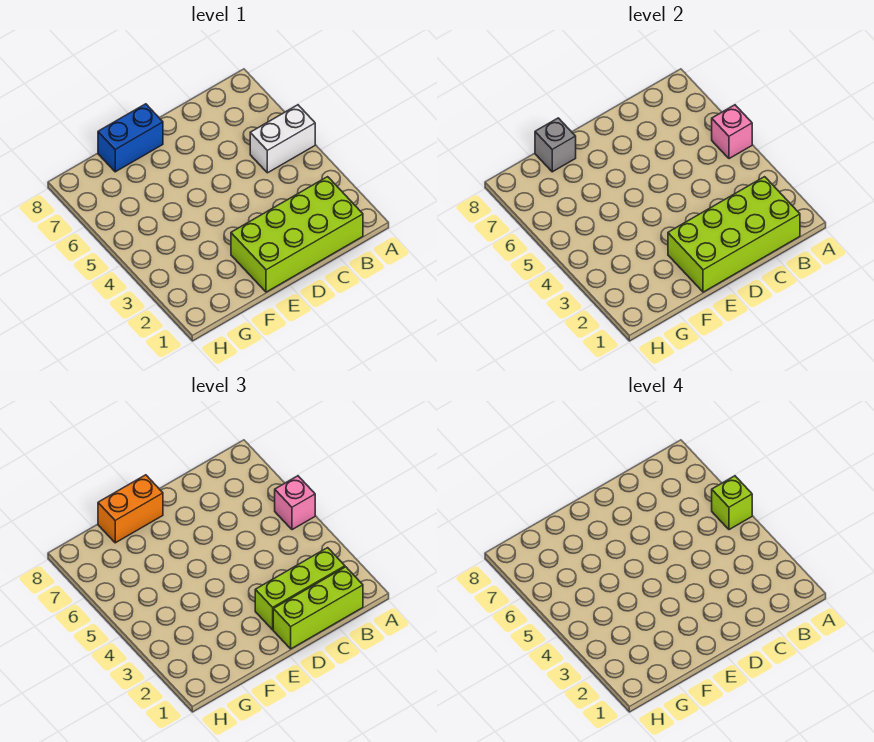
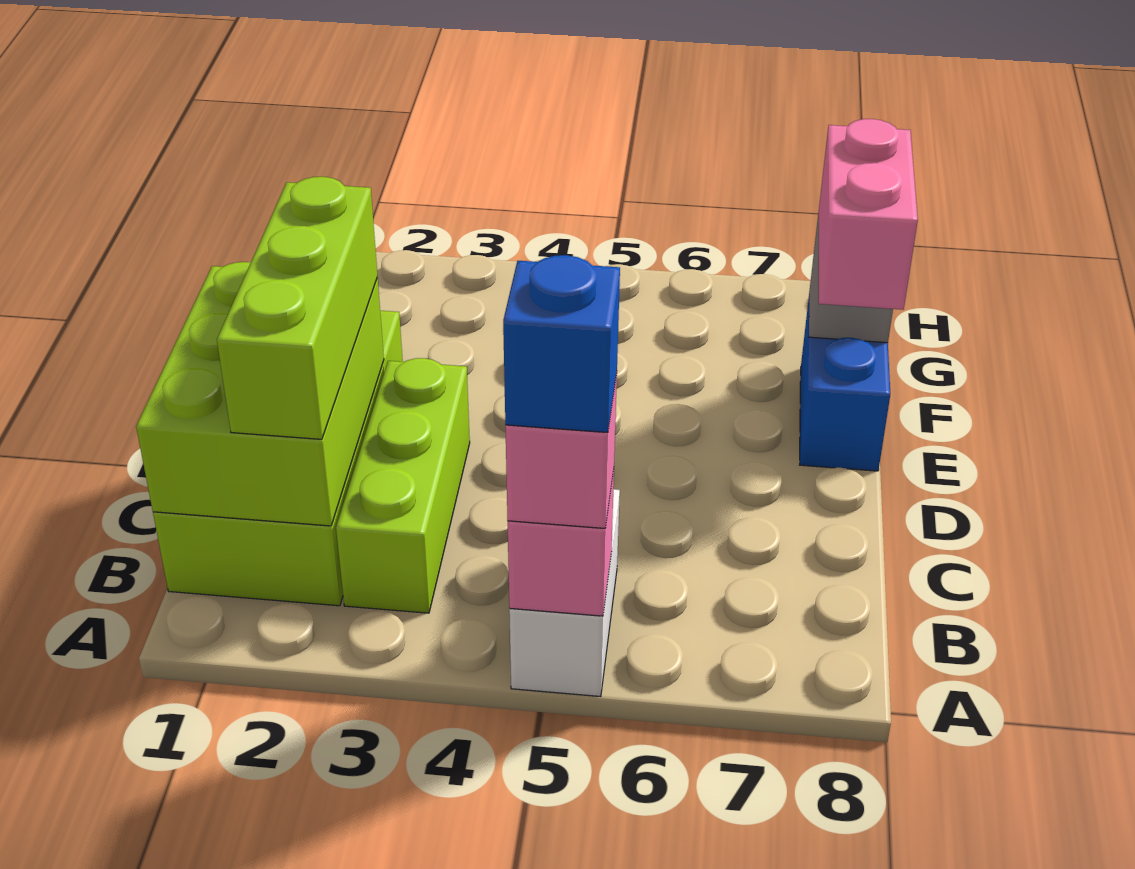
lime brick A5 level 4 -> blue brick A5 level 4
lime brick B1:E2 level 2 -> lime brick B1:D2 level 2
lime brick B1:D1 level 3 -> lime brick B3:D3 level 1
orange brick E8:F8 level 3 -> pink brick E8:F8 level 3

